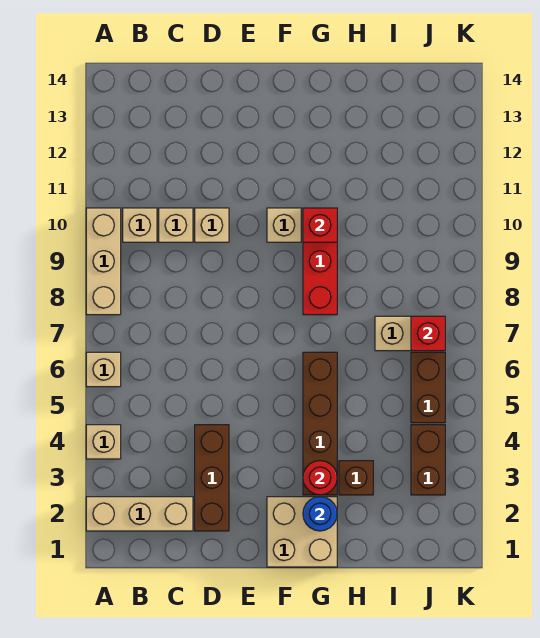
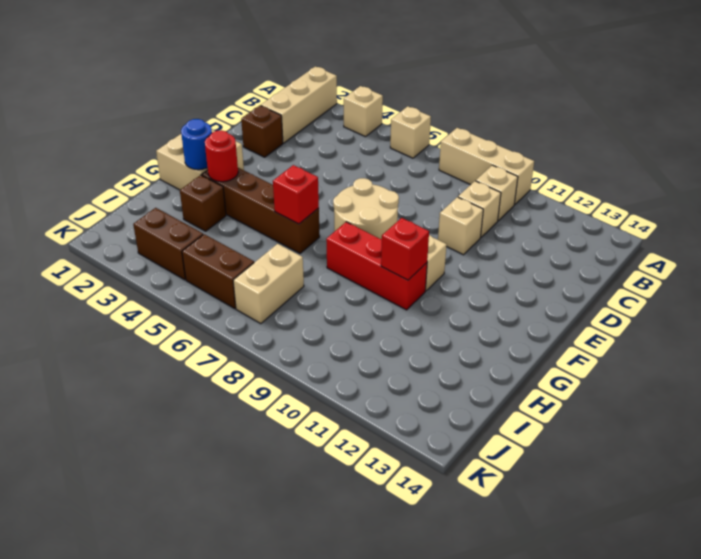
brown brick D2:D4 level 1 -> brown brick D2 level 1
none -> tan round brick E7:F8 level 1
red brick J7 level 2 -> red brick G6 level 2

